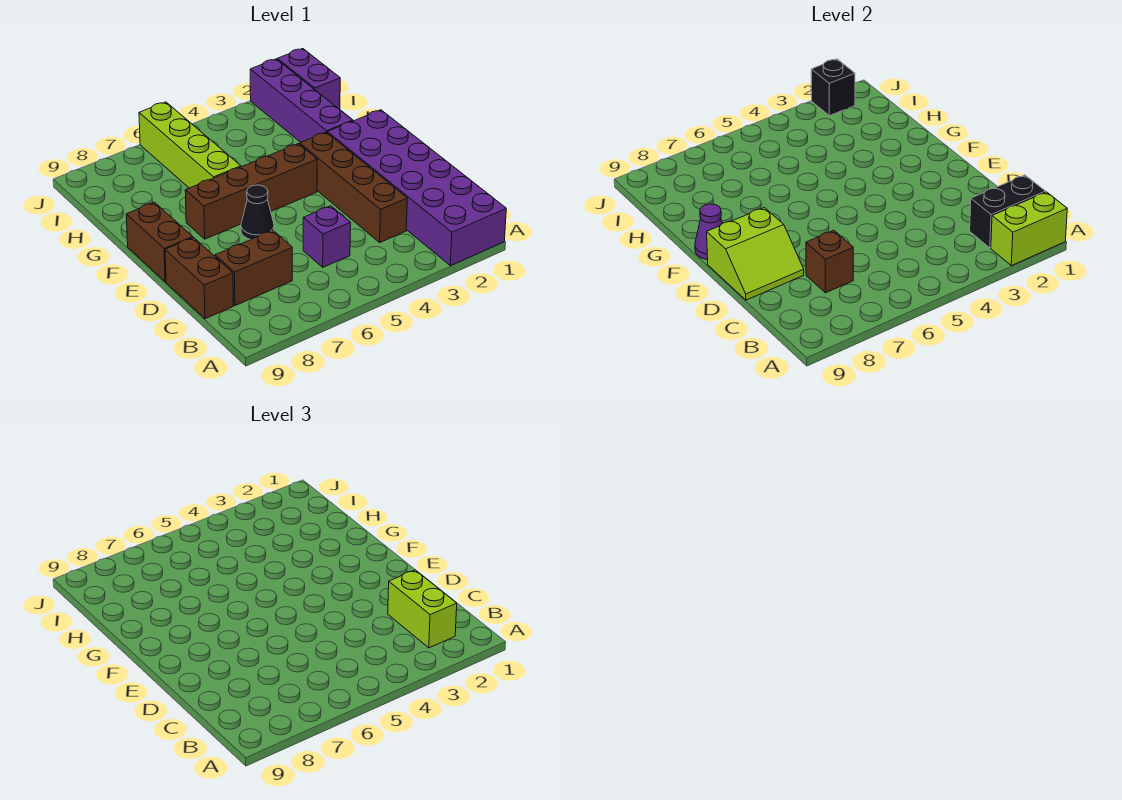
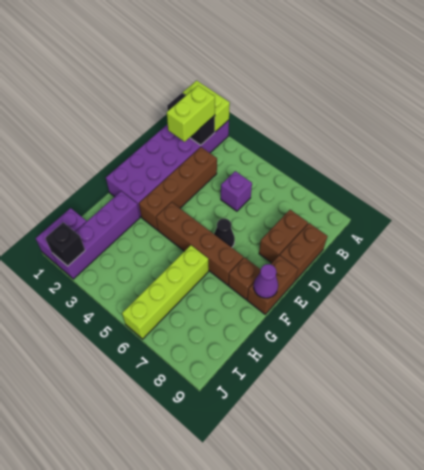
brown brick C7:C8 level 1 -> brown brick C8:D8 level 1
brown brick C7 level 2 -> brown brick F8 level 1
lime slope D8:E9 level 2 top E -> none

